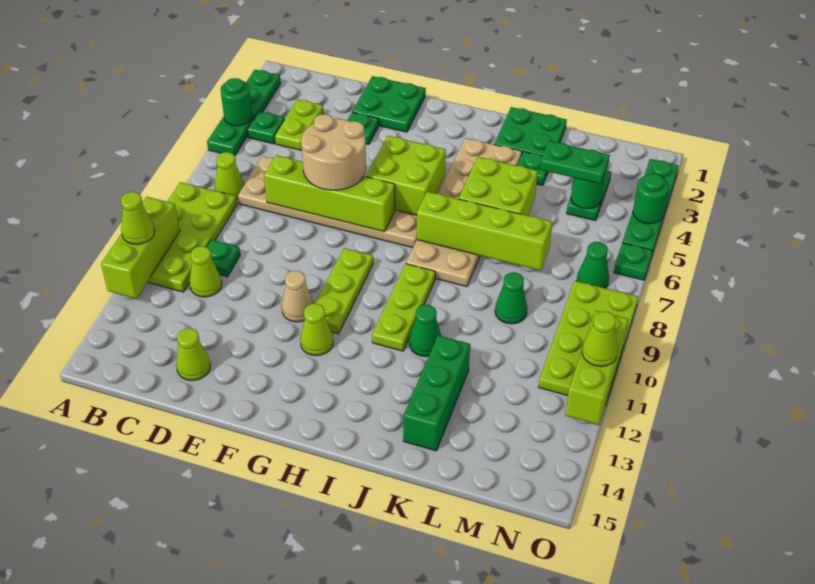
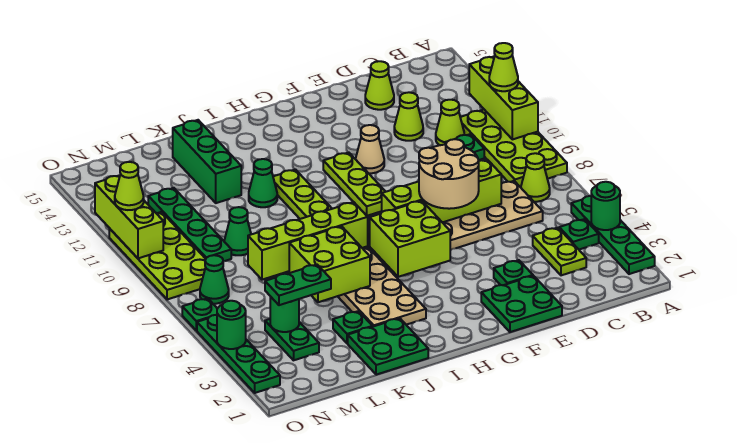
lime cone G12 level 1 -> lime cone D12 level 1
none -> green plate M9:M12 level 1

